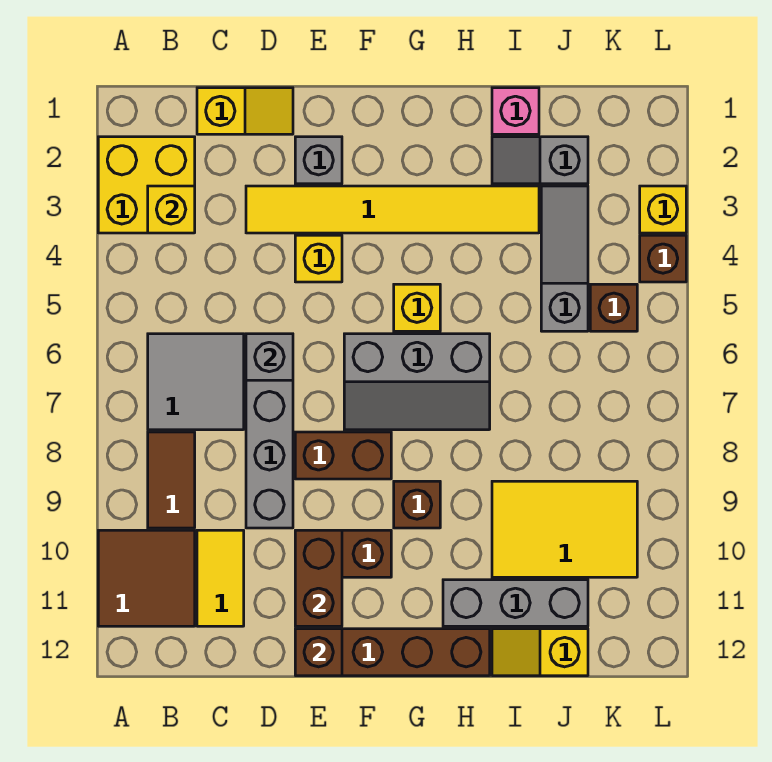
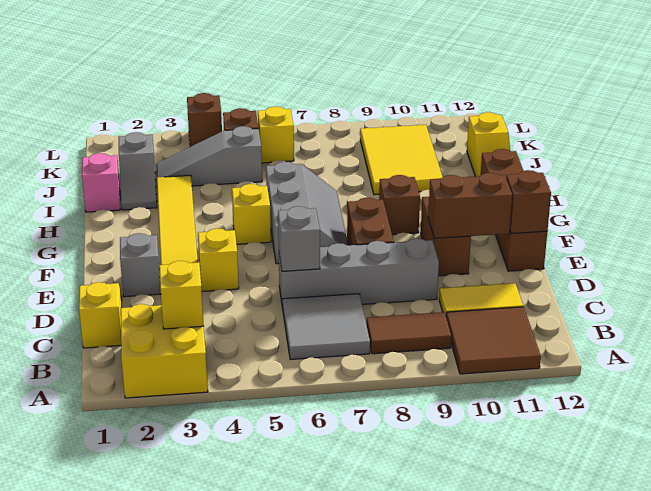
grey brick H11:J11 level 1 -> none
yellow brick L3 level 1 -> yellow brick K6 level 1

